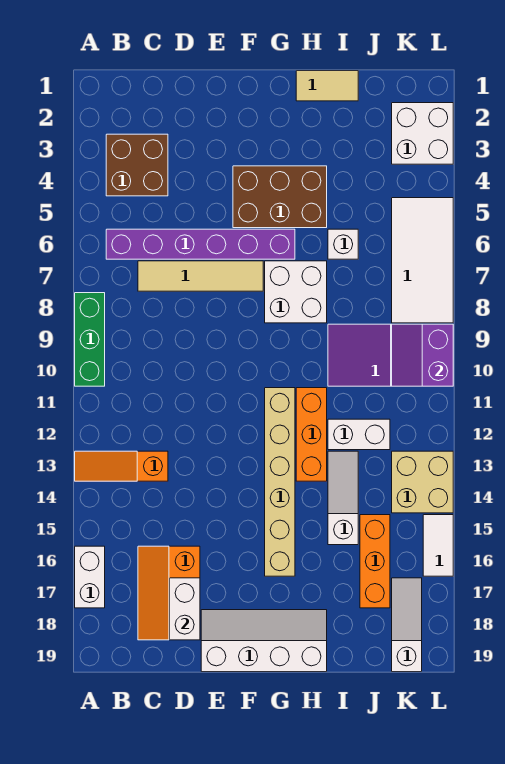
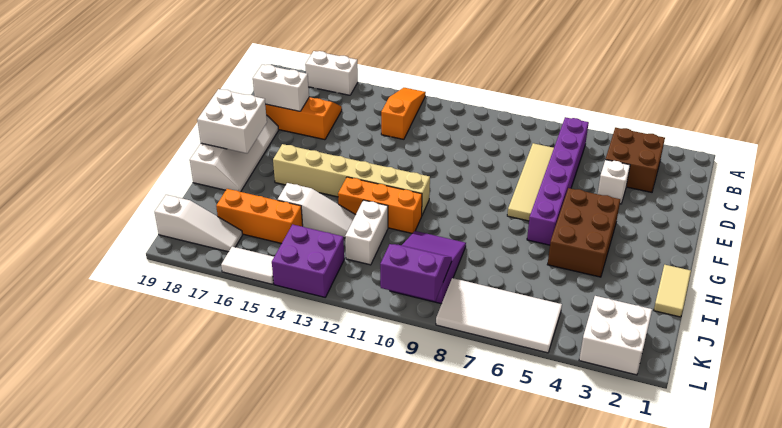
green brick A8:A10 level 1 -> none
white brick G7:H8 level 1 -> white brick F18:G19 level 2
white brick I6 level 1 -> white brick D4 level 1
tan brick K13:L14 level 1 -> purple brick K13:L14 level 1

